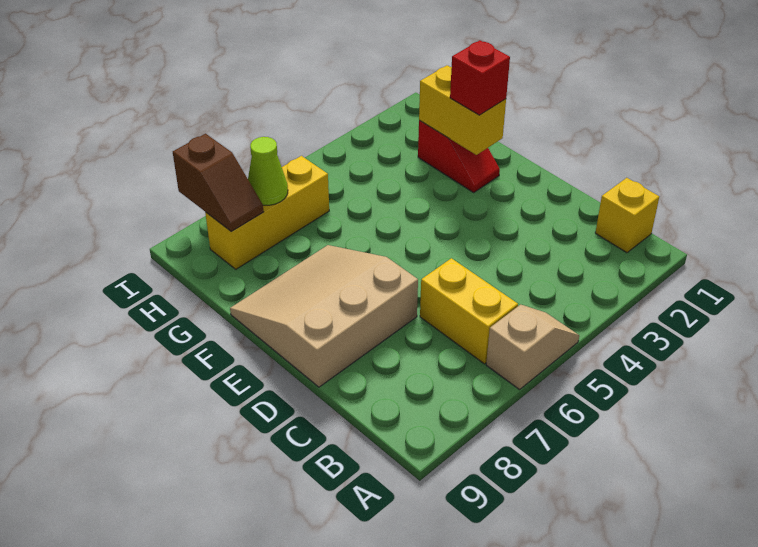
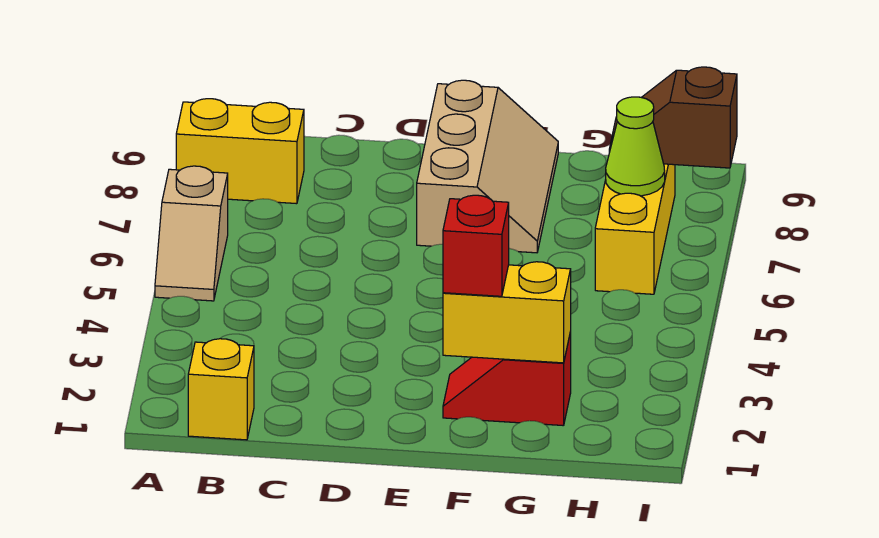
yellow brick B6:C6 level 1 -> yellow brick A8:B8 level 1
tan slope D7:F9 level 1 top D -> tan slope E7:F9 level 1 top E

